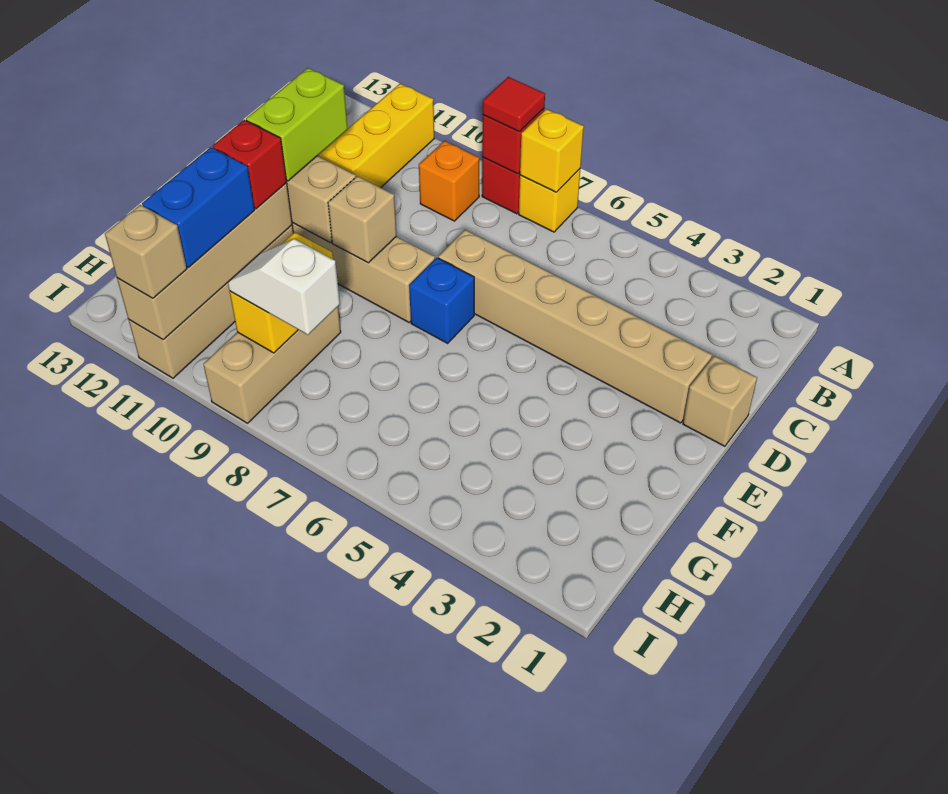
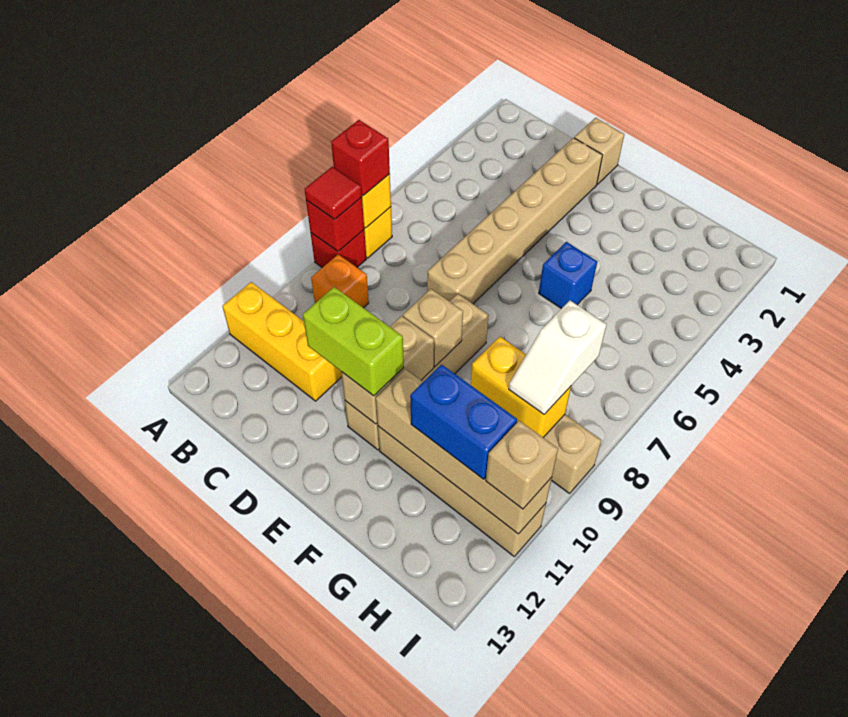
blue brick E7 level 1 -> blue brick F5 level 1
red brick F11 level 3 -> red brick A7 level 3

